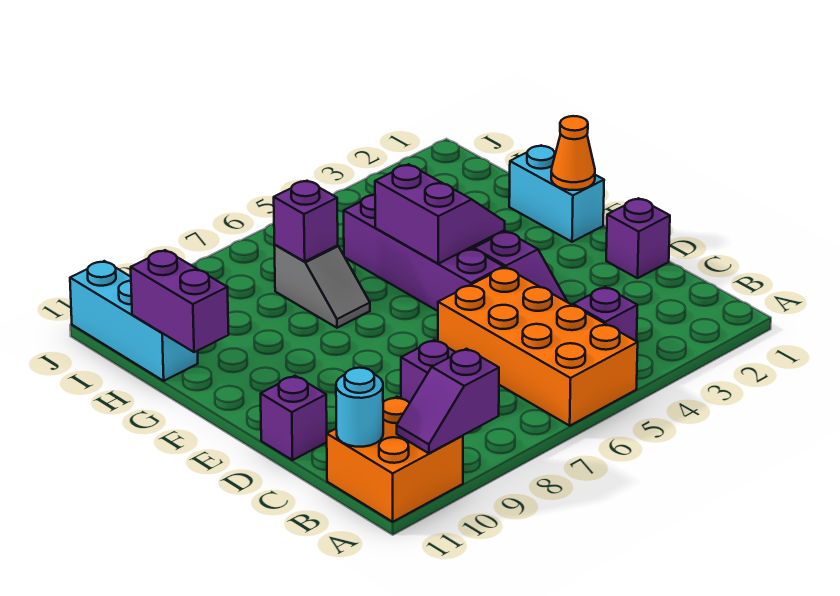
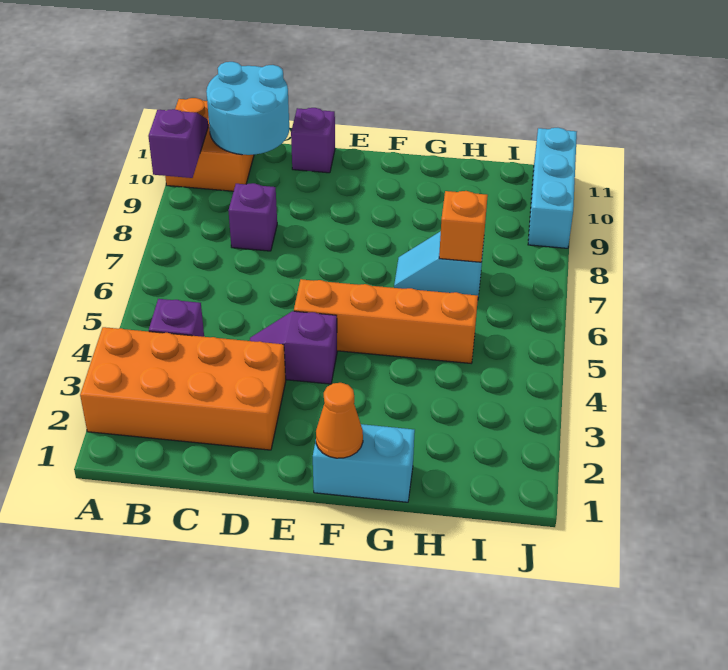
orange brick A5:D6 level 1 -> orange brick A2:D3 level 1
cyan round brick B11 level 2 -> cyan round brick B10:C11 level 2
purple brick D1 level 1 -> none
purple brick E5:H5 level 1 -> orange brick E5:H5 level 1
purple slope F4:G5 level 2 top 5 -> none
grey slope G7:H7 level 1 top H -> cyan slope G7:H7 level 1 top H
purple brick G11:H11 level 2 -> none
purple brick H7 level 2 -> orange brick H7 level 2
cyan brick H11:J11 level 1 -> cyan brick J9:J11 level 1

